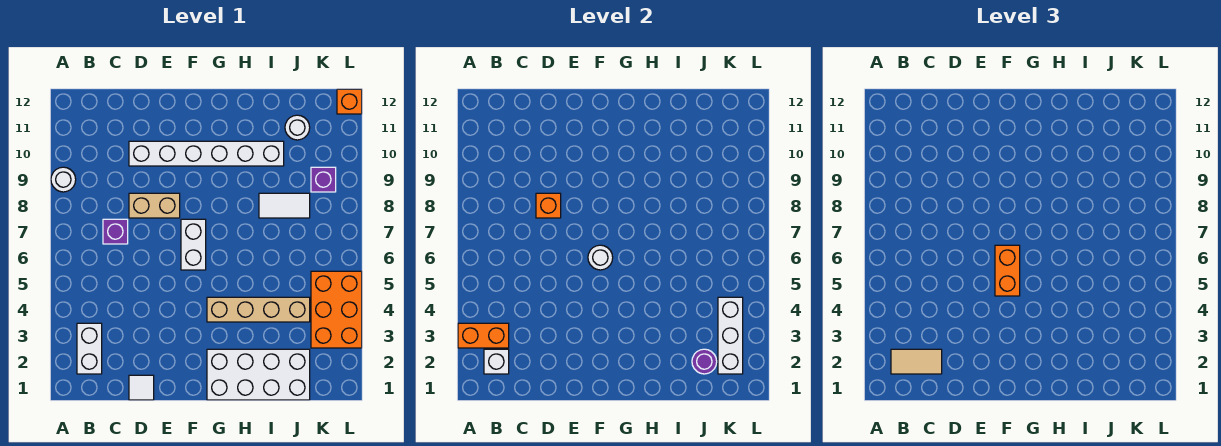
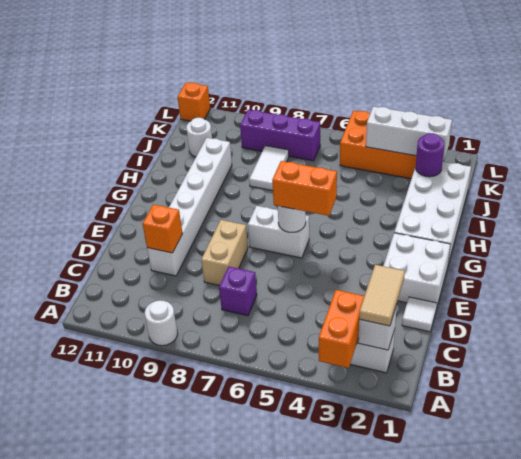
orange brick D8 level 2 -> orange brick D10 level 2
none -> white brick E1:F2 level 1
tan brick G4:J4 level 1 -> none
purple brick K9 level 1 -> purple brick K7:K9 level 1

